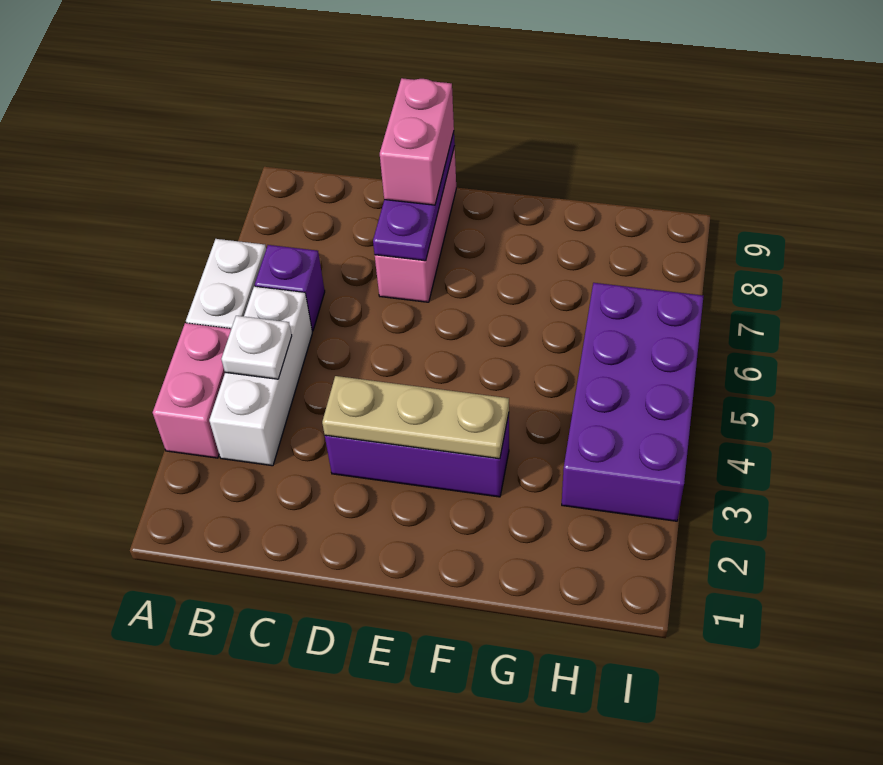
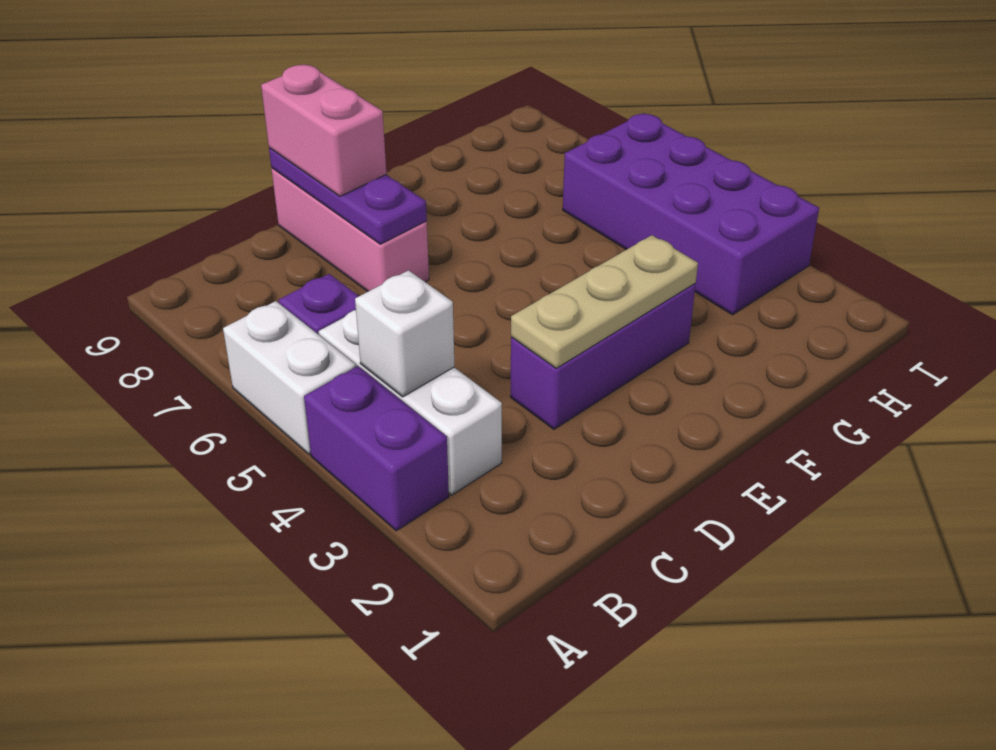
pink brick A3:A4 level 1 -> purple brick A3:A4 level 1
white plate B4 level 2 -> white brick B4 level 2

